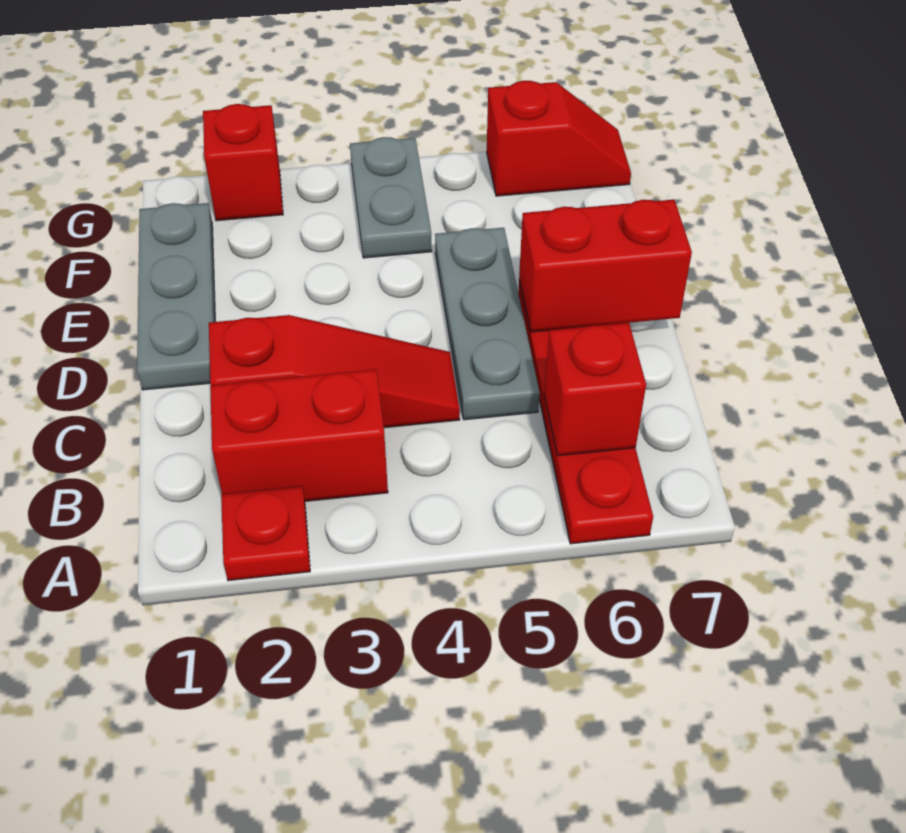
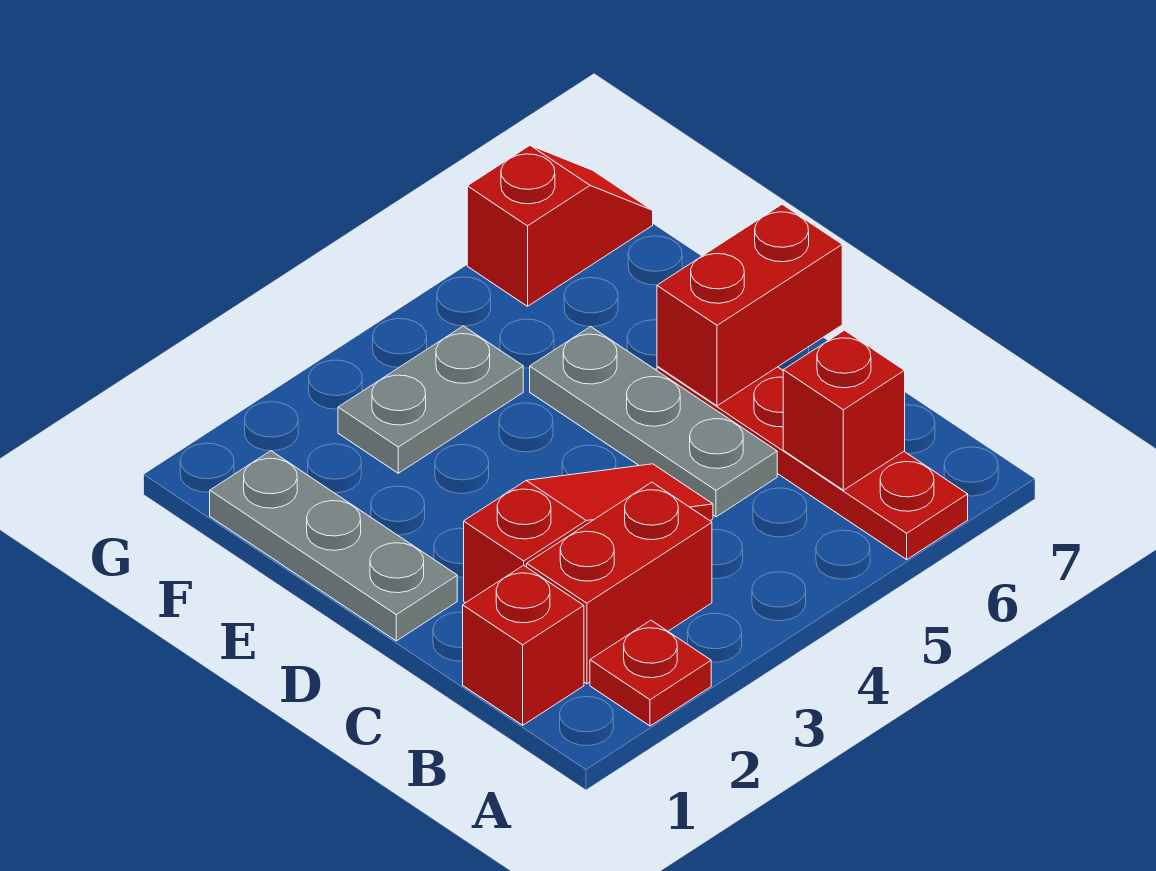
grey plate F4:G4 level 1 -> grey plate F3:F4 level 1
red brick G2 level 1 -> red brick B1 level 1

